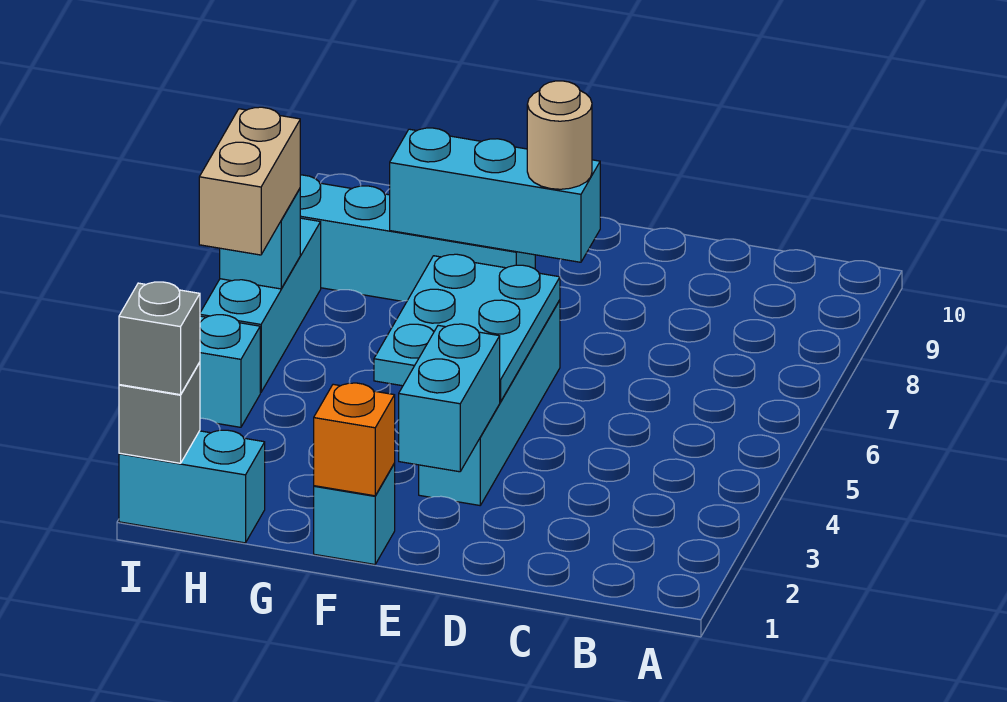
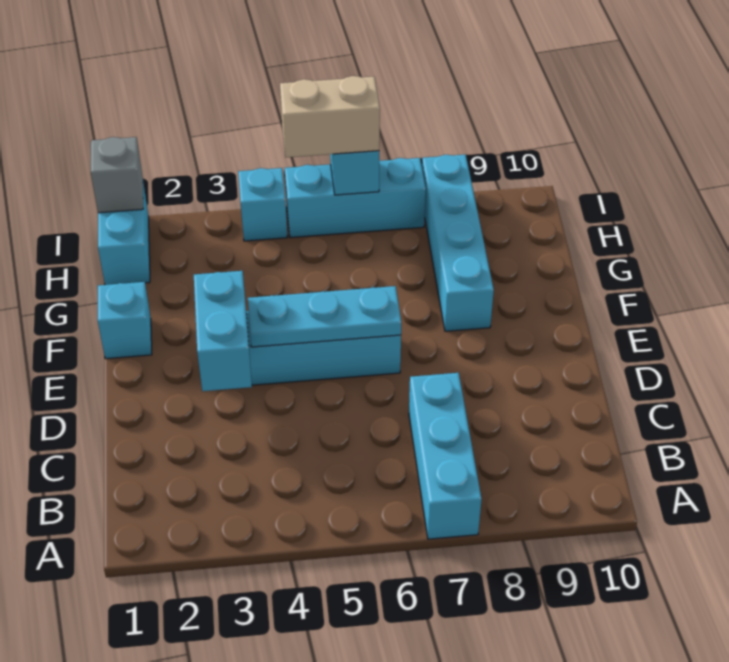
cyan brick E2:E3 level 2 -> cyan brick D3:E3 level 2
cyan plate E4:F6 level 2 -> cyan plate E4:E6 level 2
cyan brick E8:G8 level 2 -> cyan brick A7:C7 level 1
tan round brick E8 level 3 -> none
orange brick F1 level 2 -> none
grey brick I1 level 3 -> none

